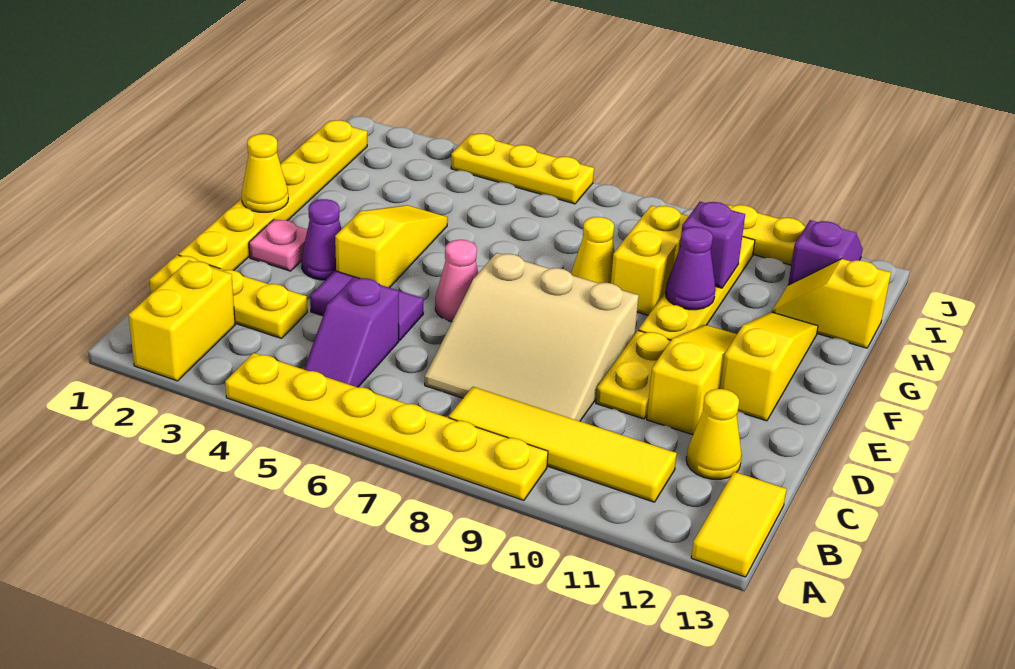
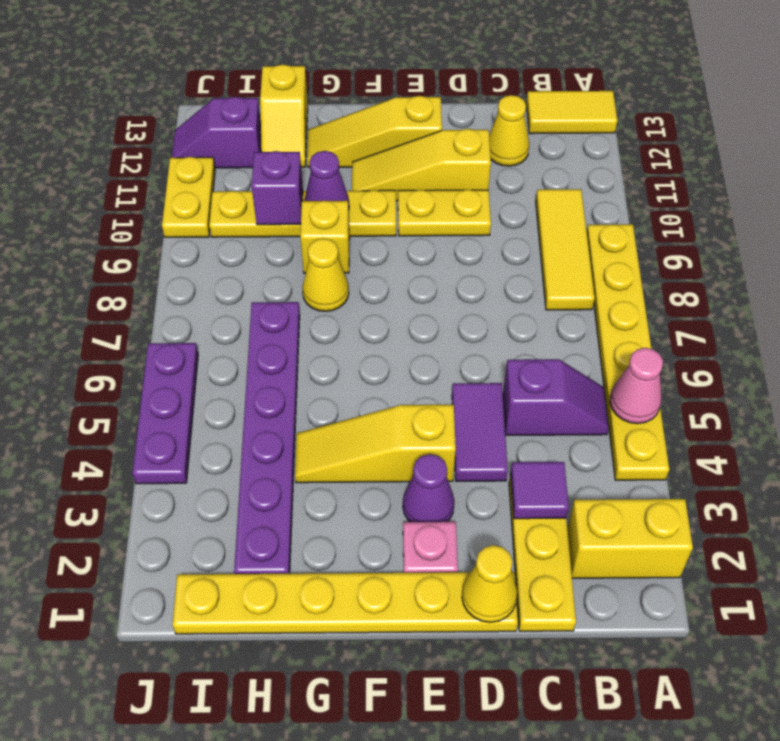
yellow tile B8:B11 level 1 -> yellow tile B8:B10 level 1
none -> purple tile C3 level 2
tan slope C7:E9 level 1 top E -> none
pink cone E6 level 1 -> pink cone A5 level 2
yellow cone F1 level 2 -> yellow cone D1 level 2
yellow brick G9:H9 level 1 -> yellow brick G9 level 1
none -> purple plate H2:H7 level 1
yellow plate J4:J6 level 1 -> purple plate J4:J6 level 1

